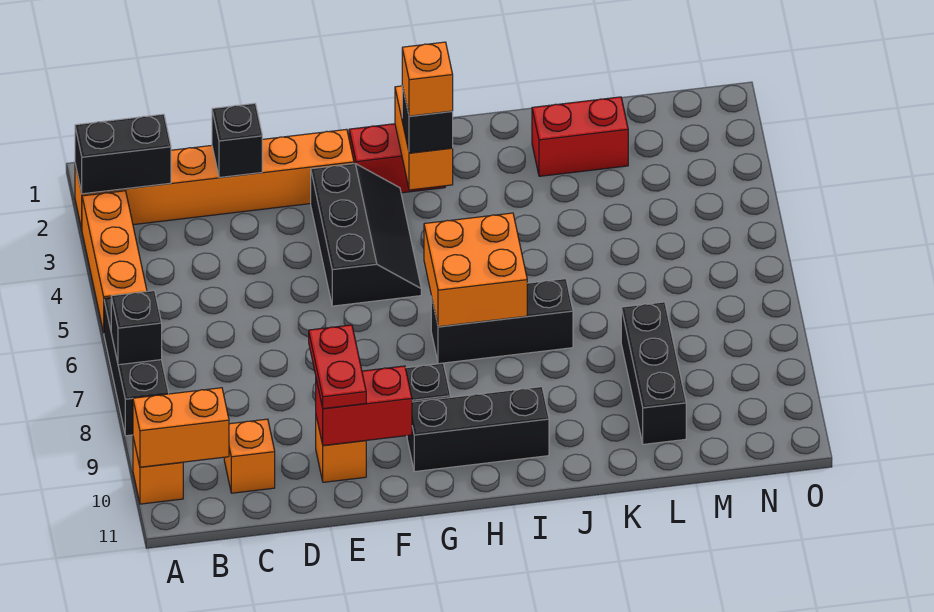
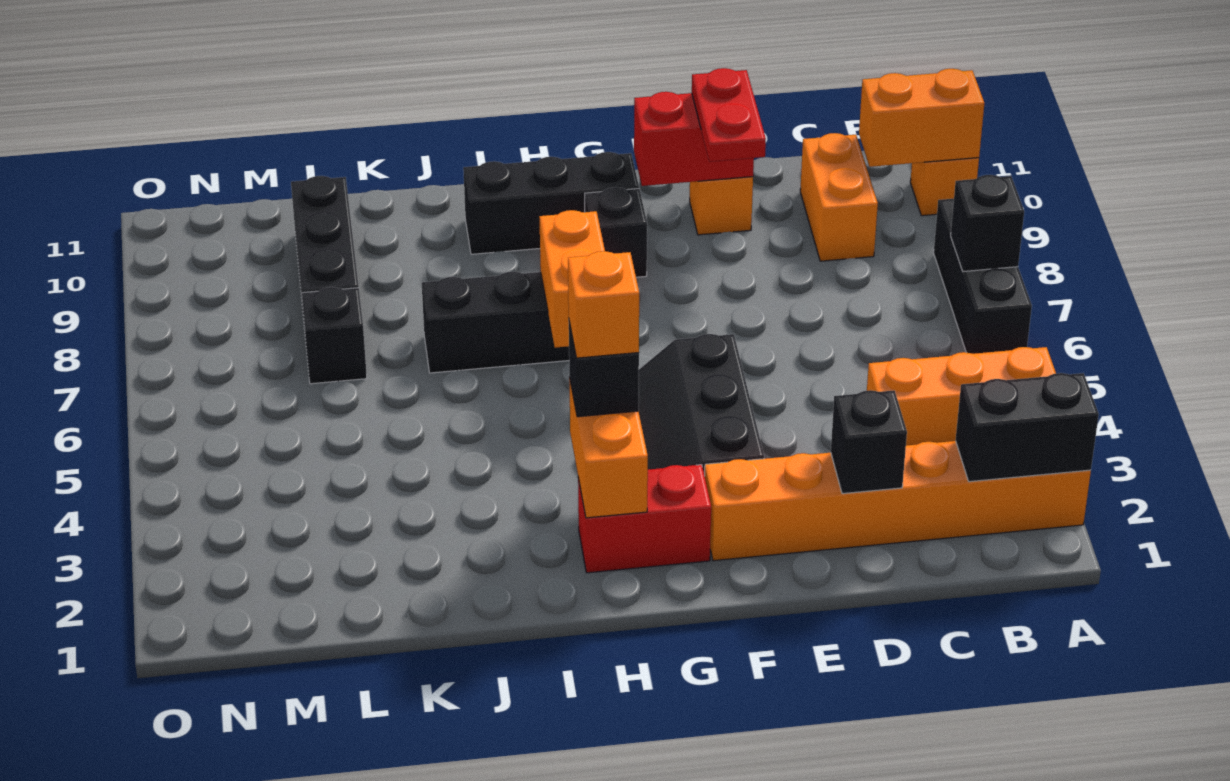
orange brick A3:A5 level 1 -> orange brick A4:C4 level 1
orange brick C10 level 1 -> orange brick C9:C10 level 1
orange brick H6:I7 level 2 -> orange brick H6:H7 level 2
red brick K2:L2 level 1 -> none
none -> black brick L7 level 1

